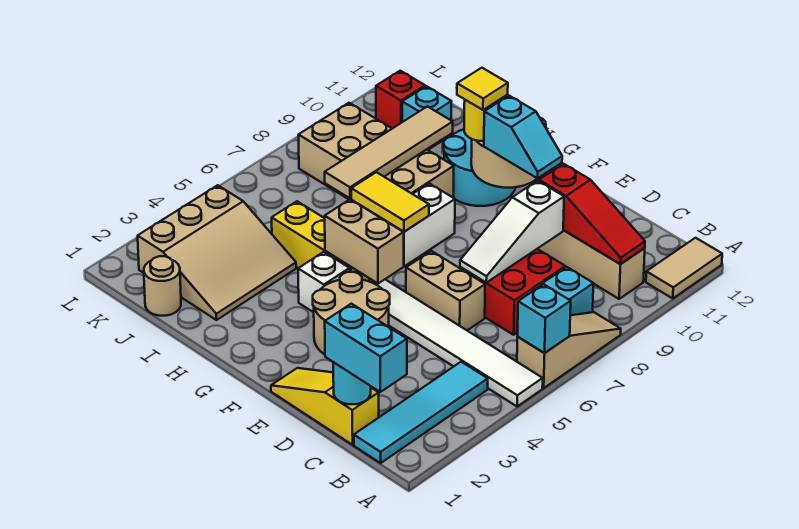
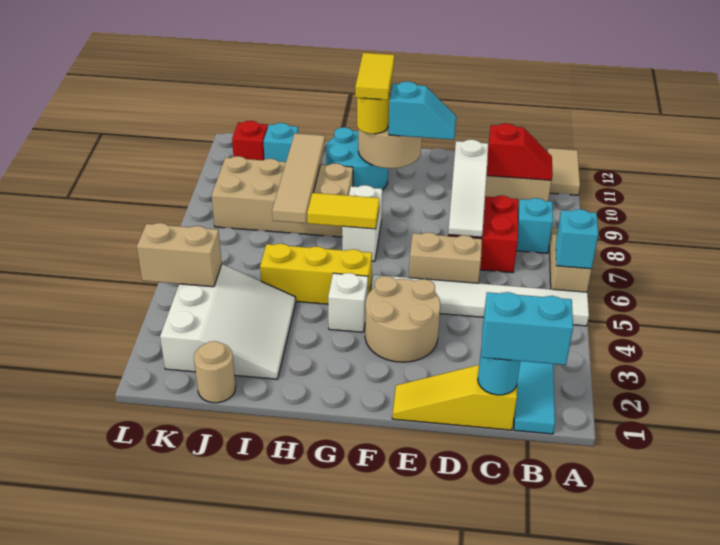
red slope B10:D10 level 2 top D -> red slope B10:C10 level 2 top C
tan brick F5:G5 level 2 -> tan brick K4:L4 level 2
yellow tile G10 level 4 -> yellow tile G10:G11 level 4
tan slope I2:K4 level 1 top K -> white slope I2:K4 level 1 top K

